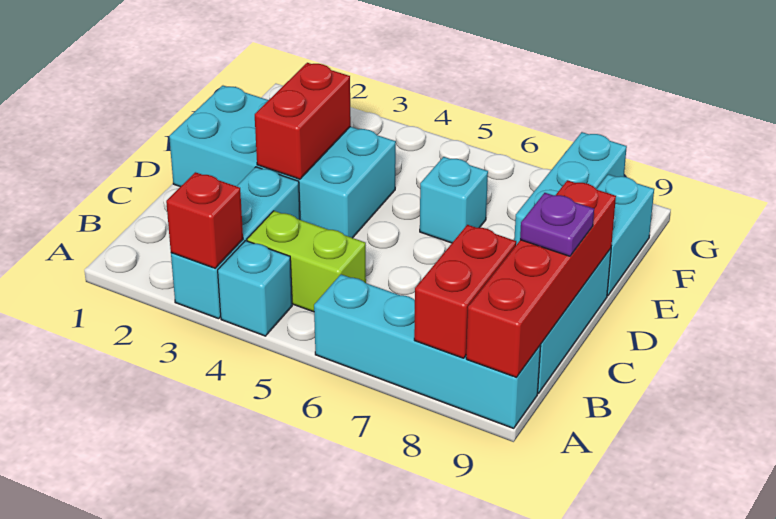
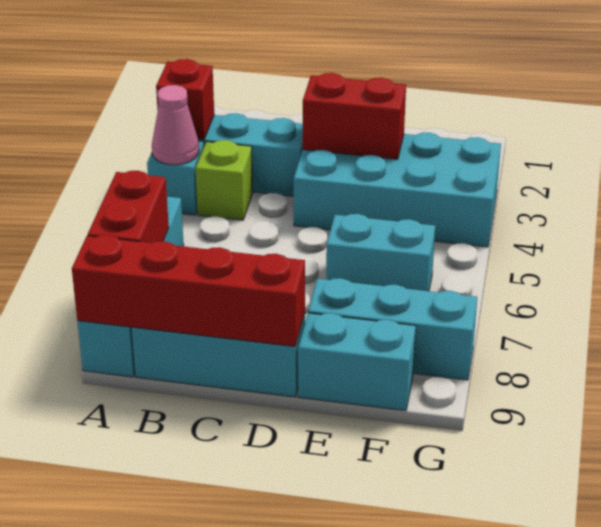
none -> pink cone A4 level 2
red brick A8:B8 level 2 -> red brick A7:A8 level 2
lime brick B4:B5 level 1 -> lime brick B4 level 1
purple plate C9 level 3 -> none
cyan brick D1:E4 level 1 -> cyan brick D3:G4 level 1
cyan brick E6 level 1 -> cyan brick E6:F6 level 1

